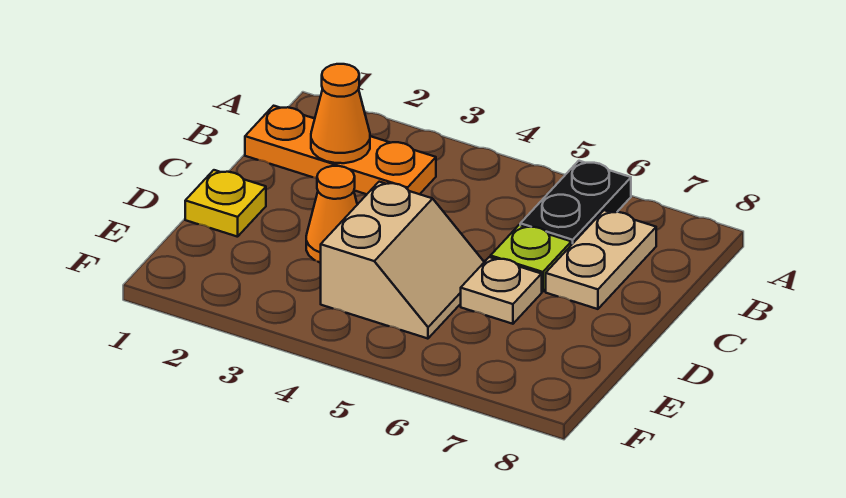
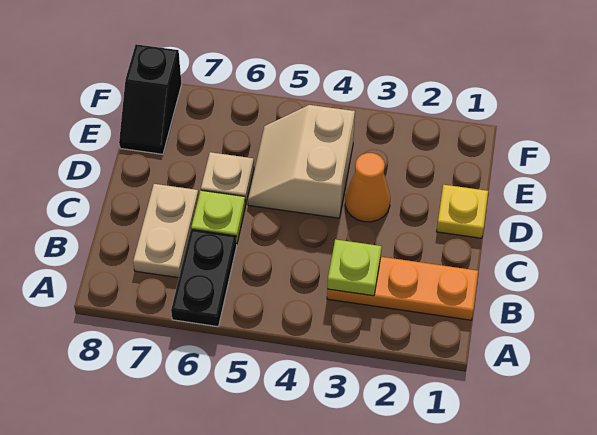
orange cone B2 level 2 -> none
none -> lime plate B3 level 2
none -> black slope E8:F8 level 1 top F

